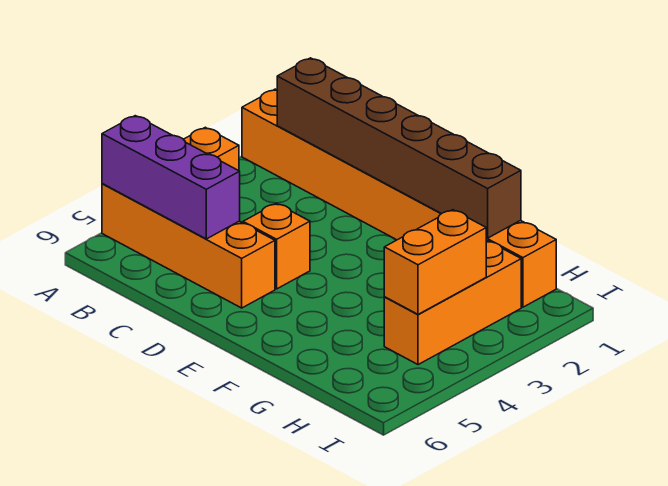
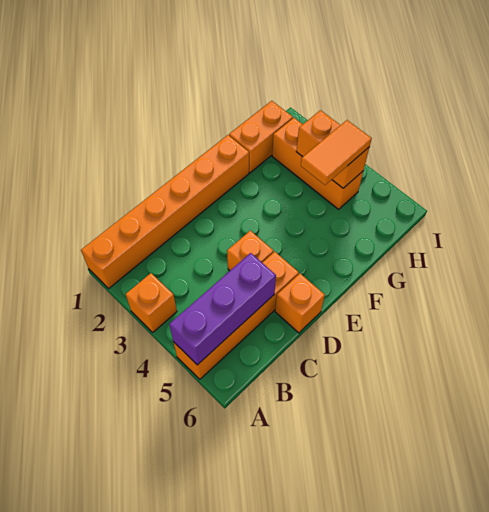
brown brick B1:G1 level 2 -> none
none -> orange brick D6 level 1
none -> orange tile G4:H4 level 3

